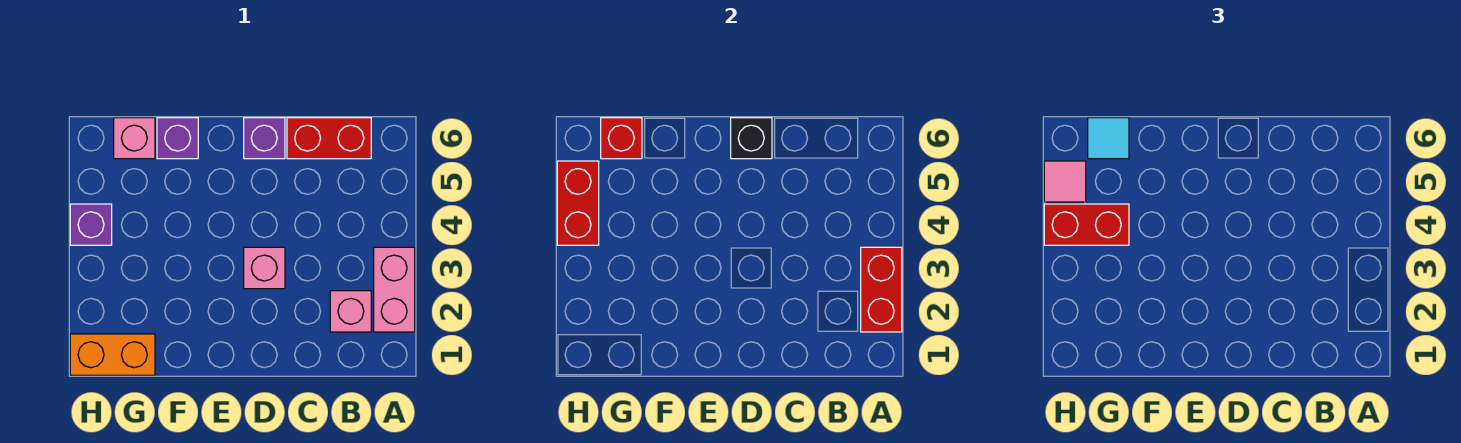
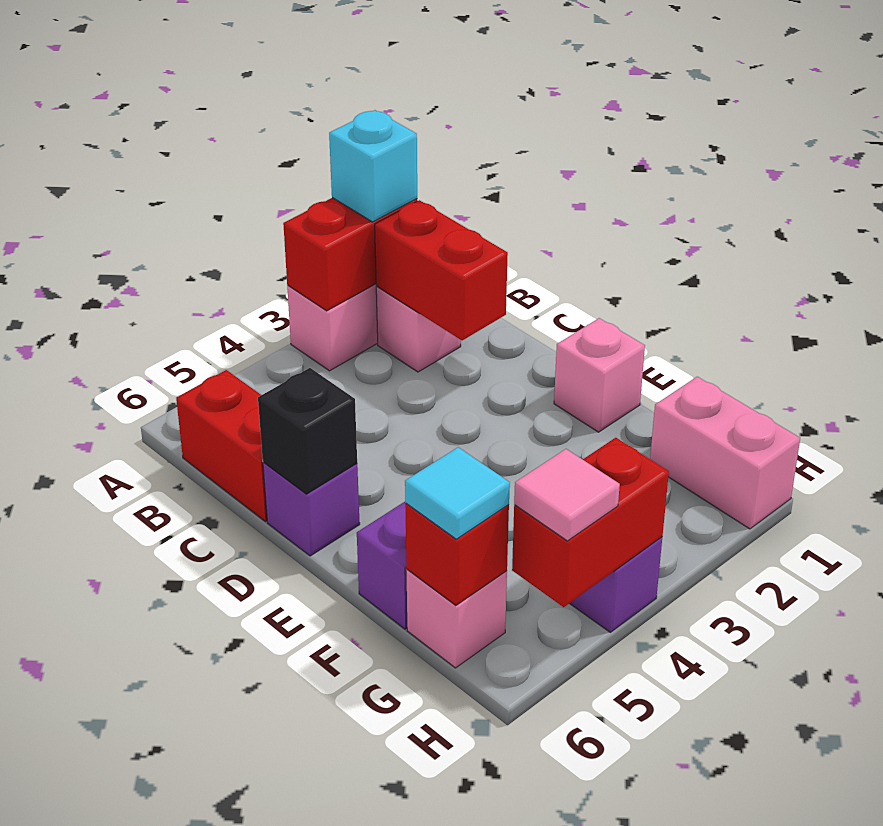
none -> cyan brick A2 level 3
pink brick D3 level 1 -> pink brick E1 level 1
orange brick G1:H1 level 1 -> pink brick G1:H1 level 1
red brick G4:H4 level 3 -> red brick B2:C2 level 2

